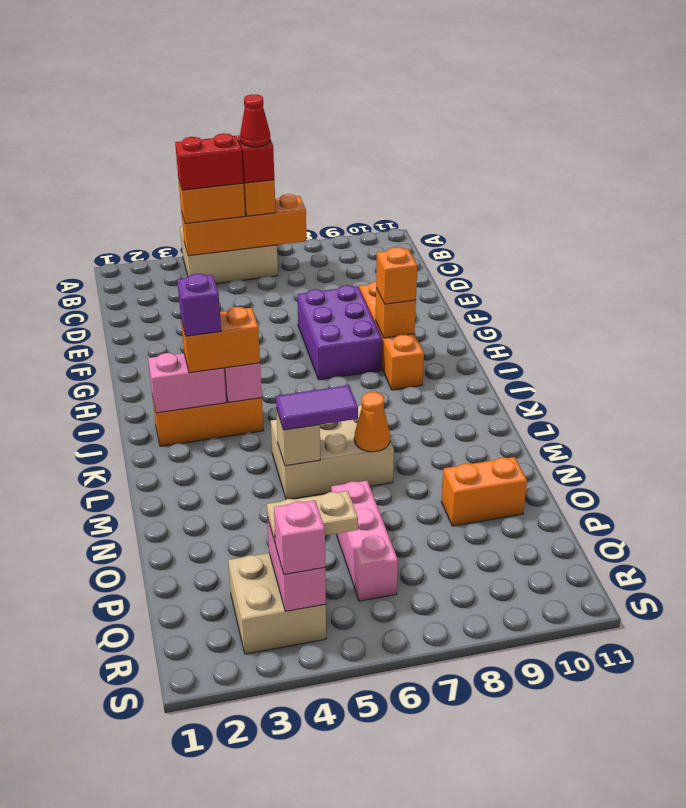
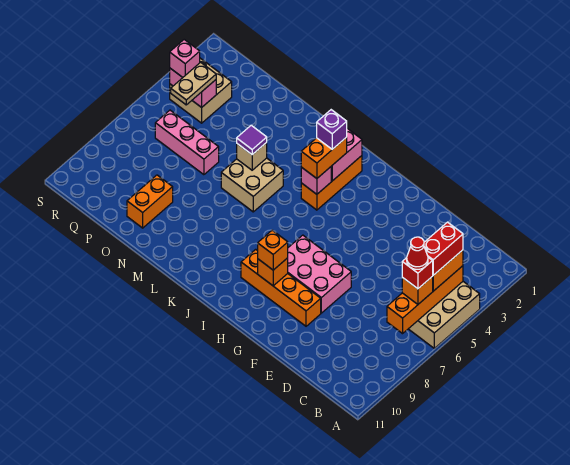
purple brick F7:H8 level 1 -> pink brick F7:H8 level 1
tan brick L5:M7 level 1 -> tan brick L5:M6 level 1
purple tile M5:M6 level 3 -> purple tile M5 level 3
orange cone M7 level 2 -> none

